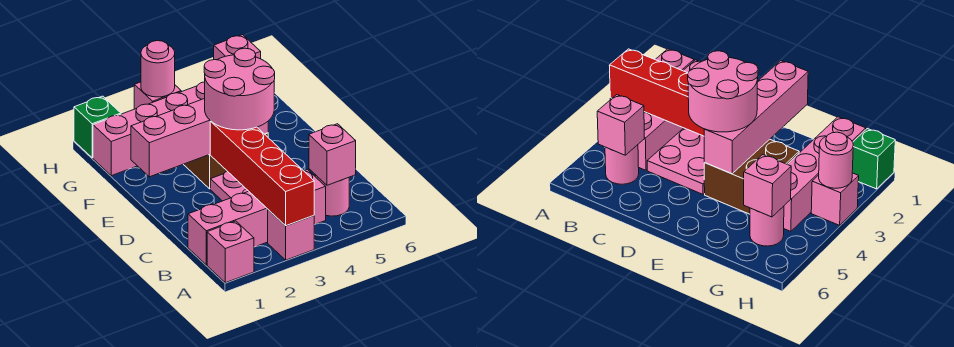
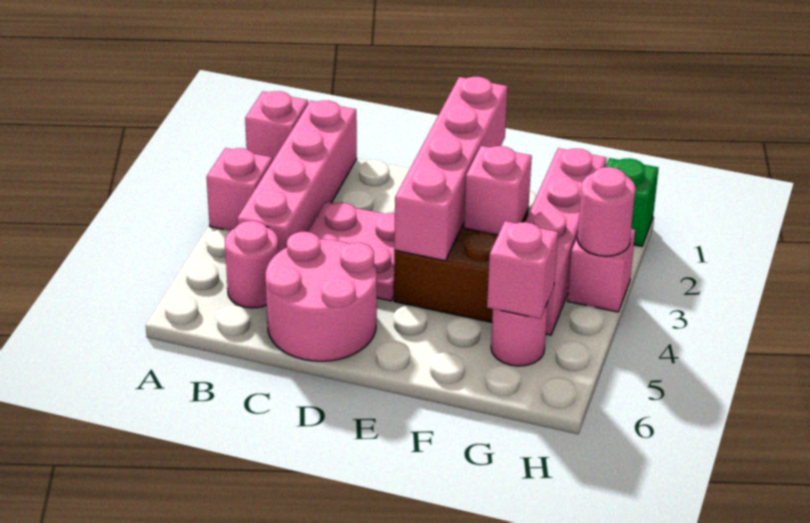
red brick A3:D3 level 2 -> none
pink brick B5 level 2 -> pink brick F3 level 2
pink round brick D3:E4 level 3 -> pink round brick C5:D6 level 1

